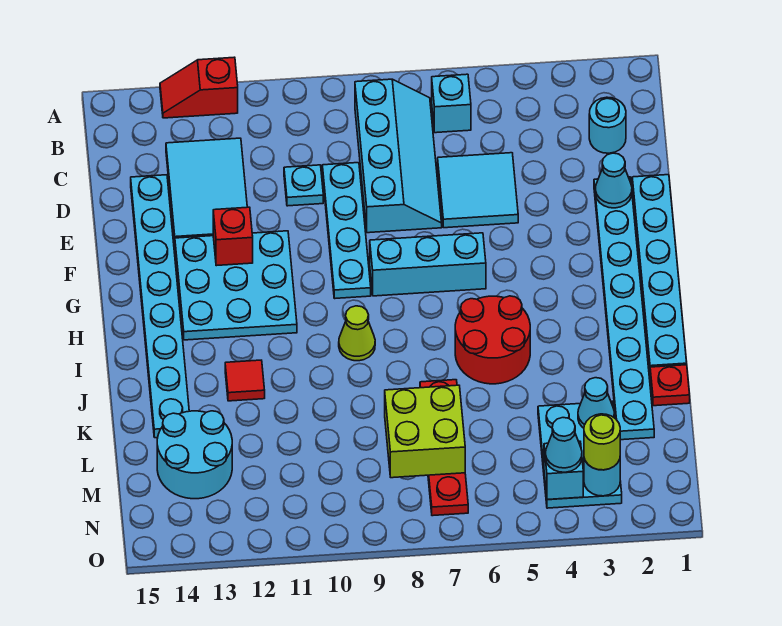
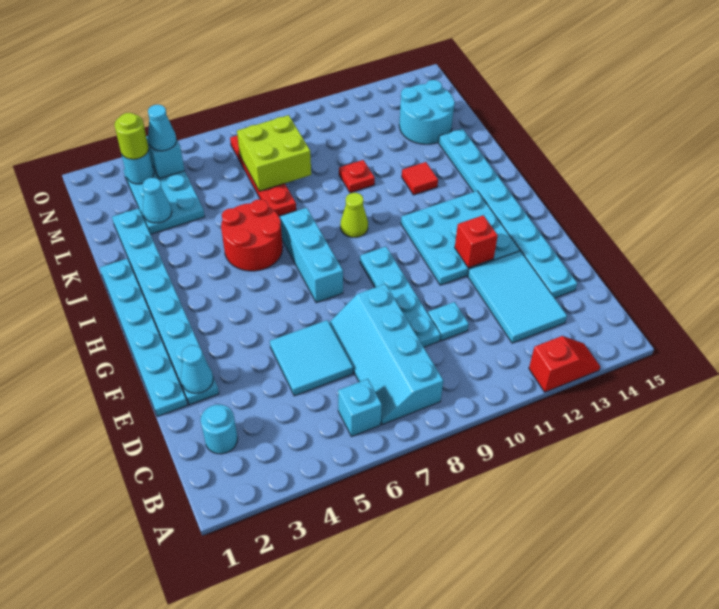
cyan brick G6:G8 level 1 -> cyan brick G7:I7 level 1
red plate K1 level 1 -> red plate K10 level 1

